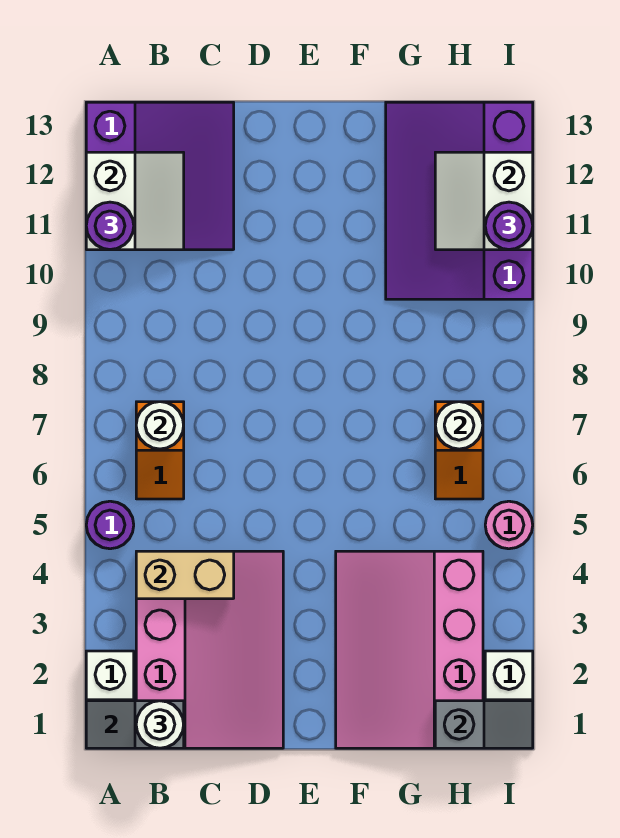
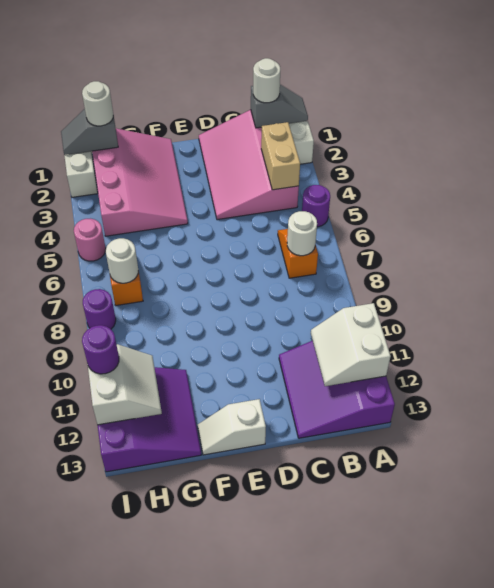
purple round brick A11 level 3 -> purple round brick I8 level 1
tan brick B4:C4 level 2 -> tan brick B3:B4 level 2
none -> white slope E13:F13 level 1 top E
purple slope G10:I13 level 1 top I -> purple slope G11:I13 level 1 top I
none -> white round brick H1 level 3

